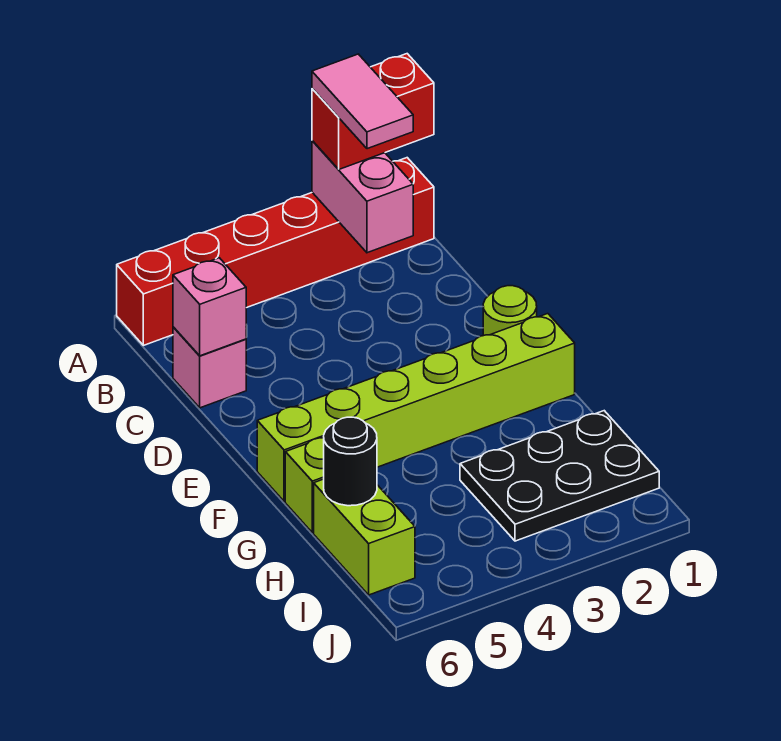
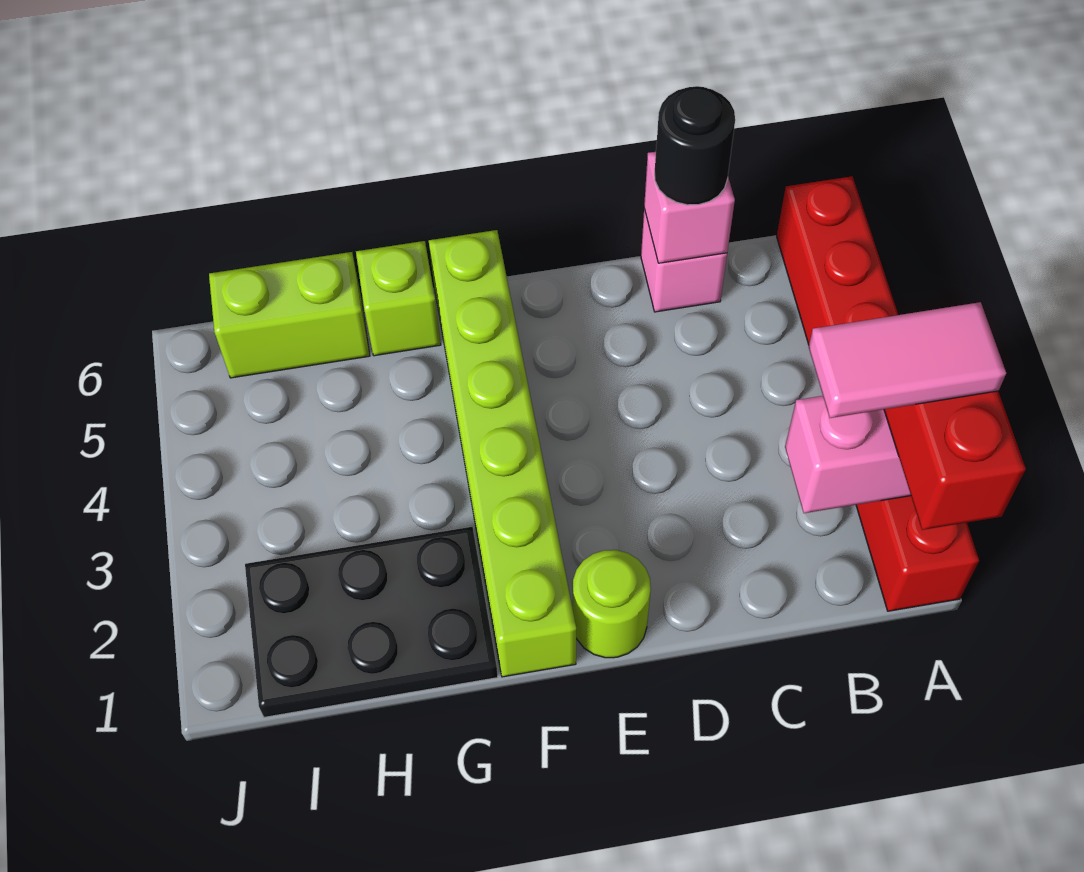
black plate H1:I3 level 1 -> black plate G1:I2 level 1
black round brick H6 level 2 -> black round brick C6 level 3

